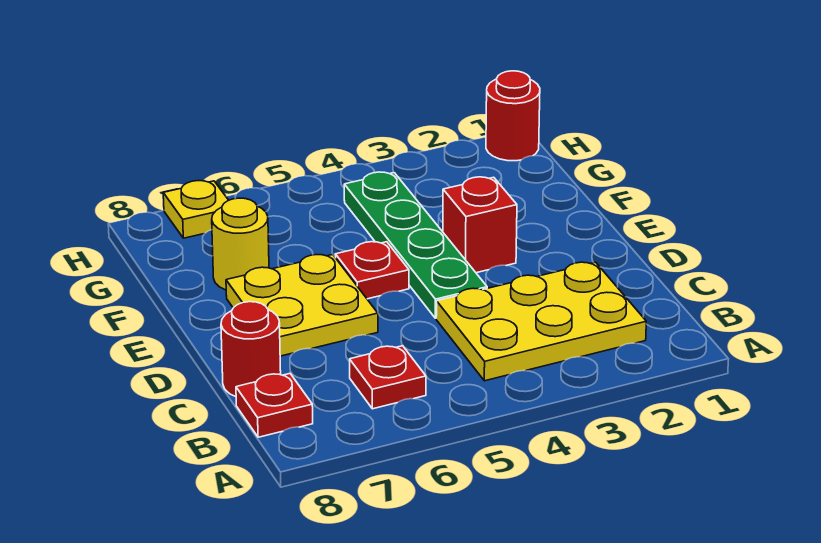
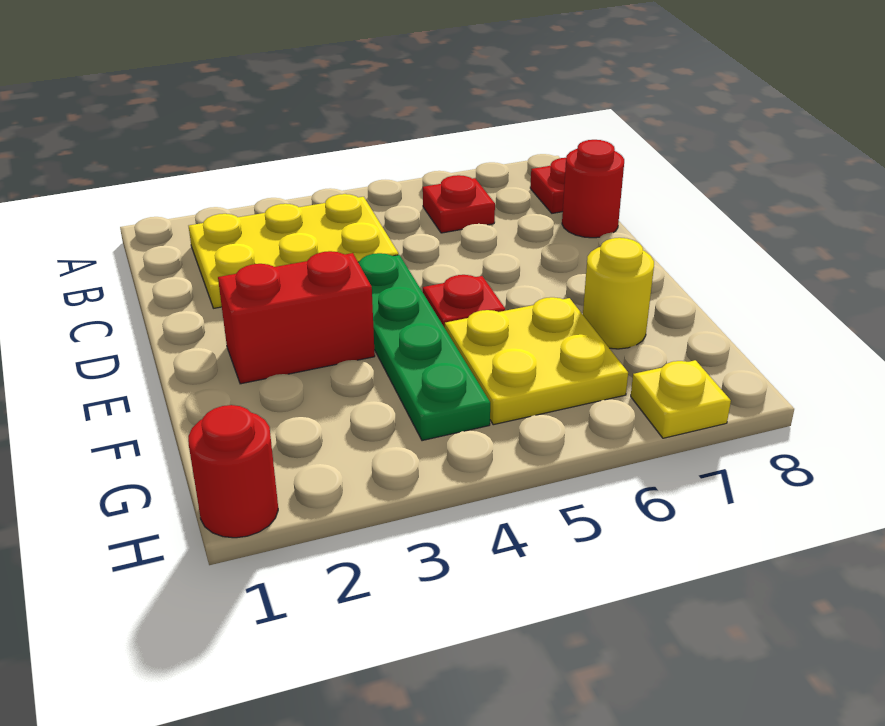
yellow plate D6:E7 level 1 -> yellow plate F5:G6 level 1
red brick E3 level 1 -> red brick E2:E3 level 1

